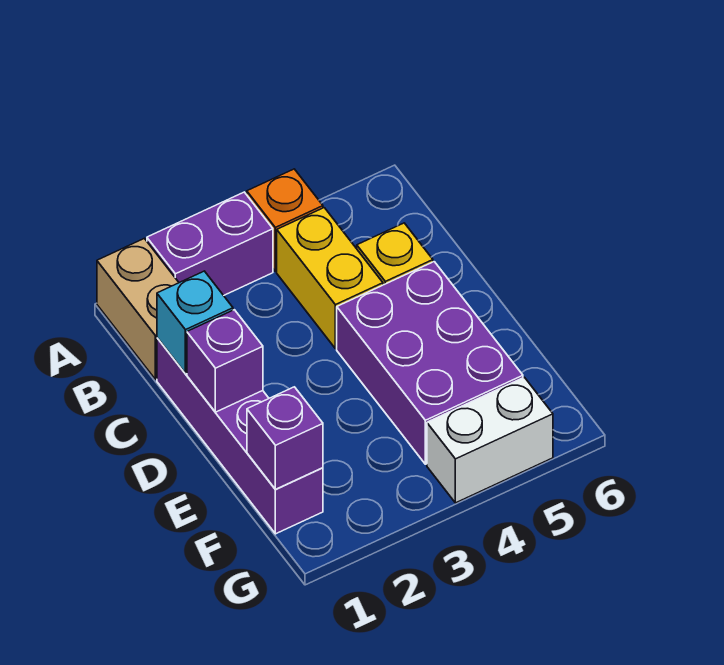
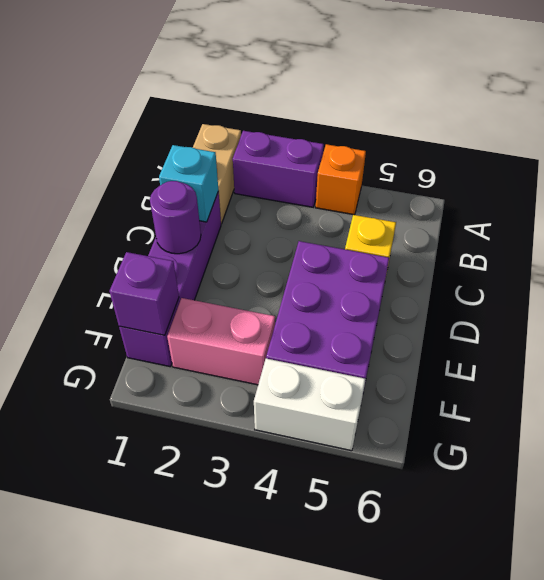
yellow brick B4:C4 level 1 -> none
purple brick D1 level 2 -> purple round brick D1 level 2
none -> pink brick F2:F3 level 1

